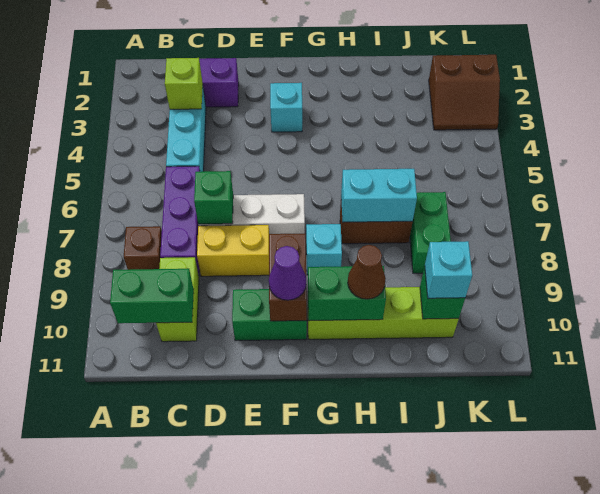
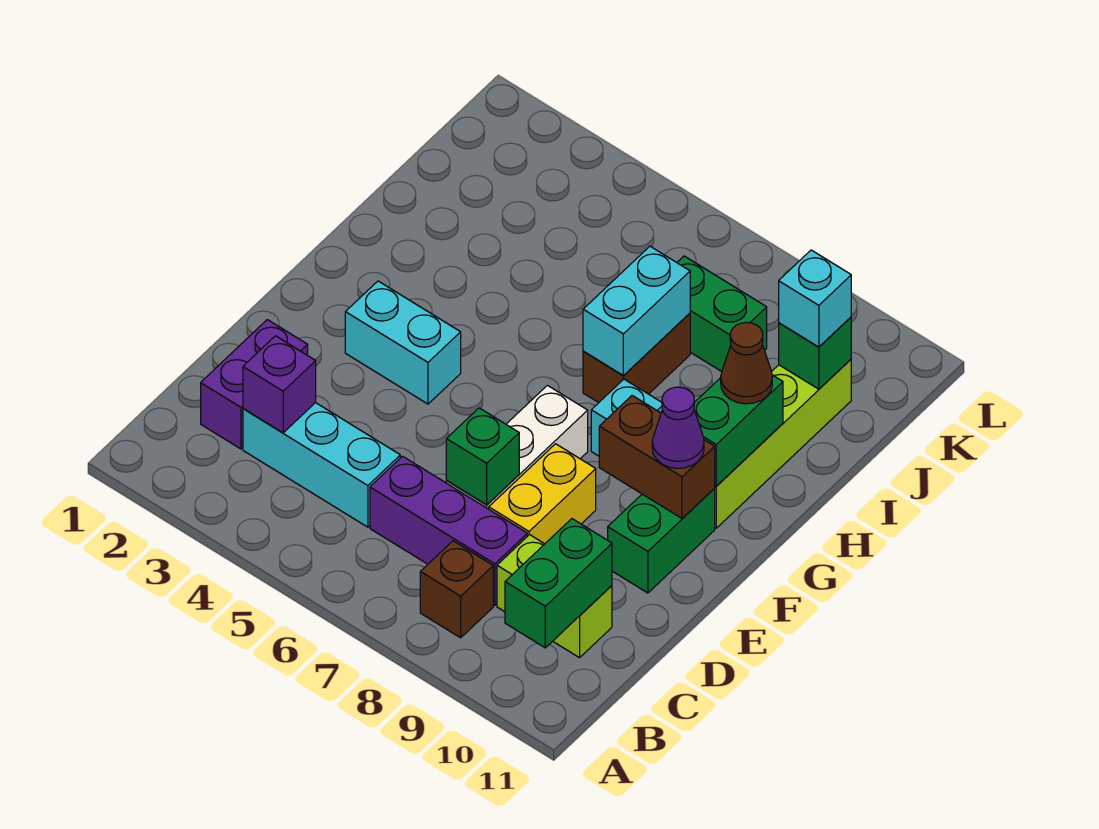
lime brick C3 level 2 -> purple brick C3 level 2
cyan brick F3 level 1 -> cyan brick F3:F4 level 1
brown slope K2:L3 level 1 top 2 -> none

